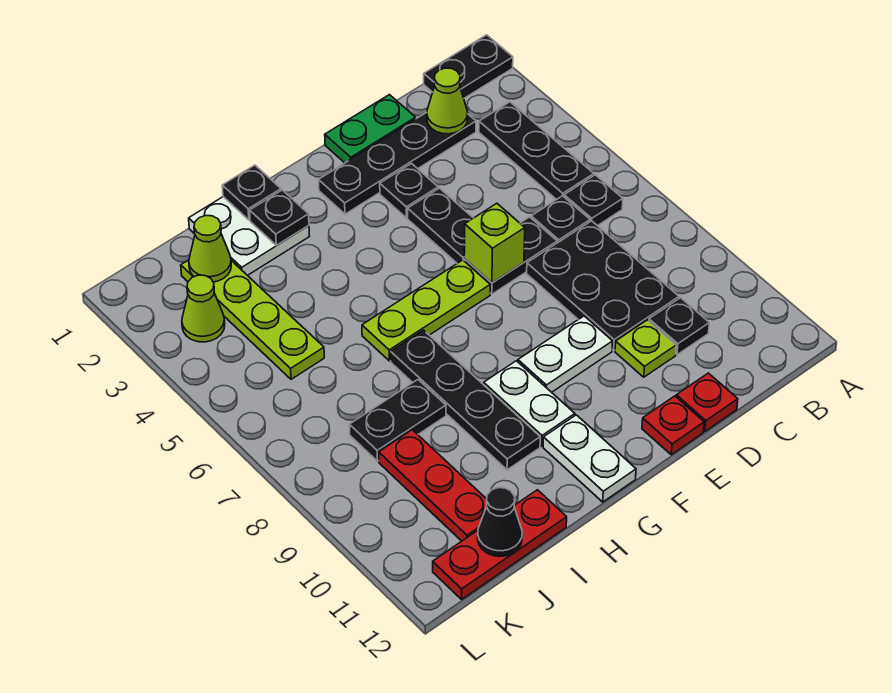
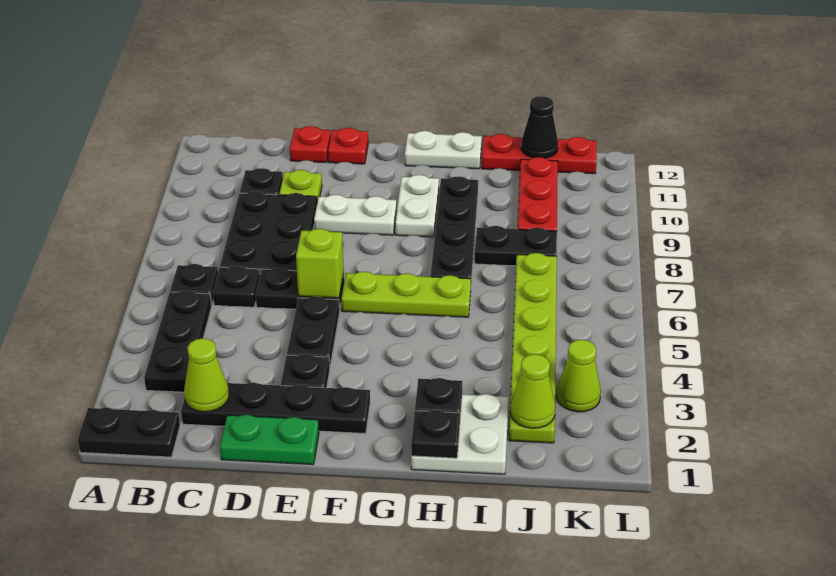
white plate G11:G12 level 1 -> white plate G12:H12 level 1
lime plate J2:J5 level 1 -> lime plate J2:J7 level 1

